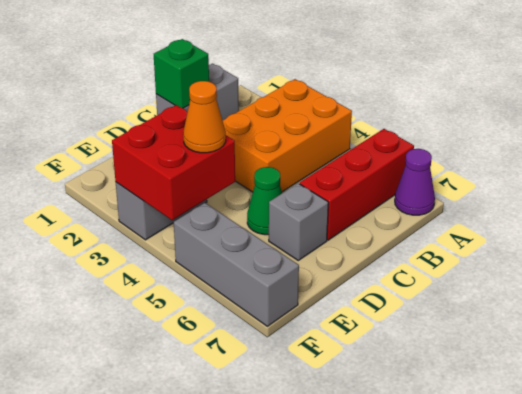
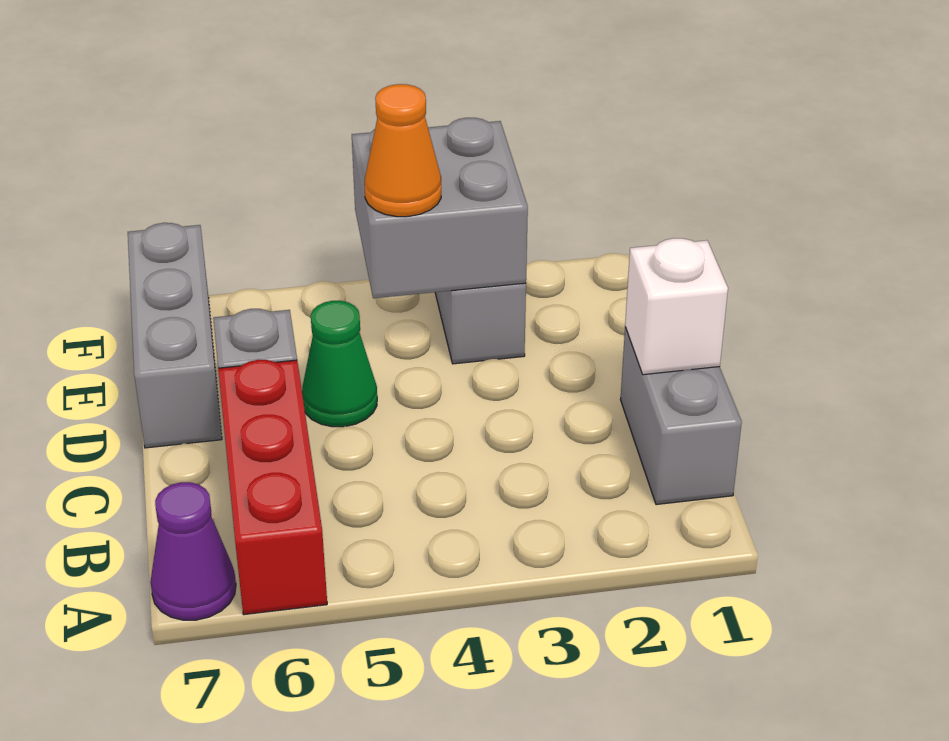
orange brick A3:C4 level 1 -> none
green brick C1 level 2 -> white brick C1 level 2
red brick E3:F4 level 2 -> grey brick E3:F4 level 2
grey brick F5:F7 level 1 -> grey brick D7:F7 level 1

